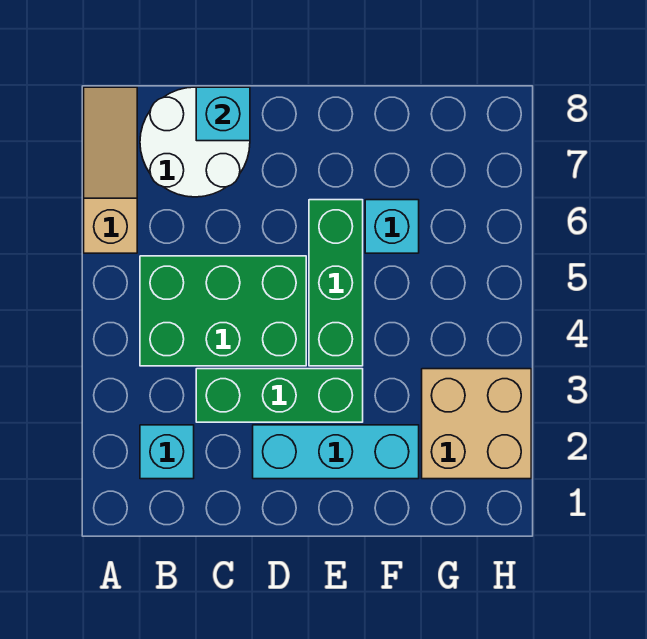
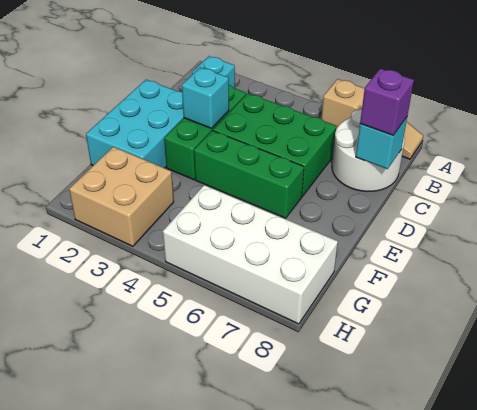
green brick B4:D5 level 1 -> green brick C4:D6 level 1
none -> purple brick C8 level 3
cyan brick D2:F2 level 1 -> cyan brick D1:F2 level 1
cyan brick F6 level 1 -> cyan brick D3 level 2
none -> white brick G5:H8 level 1

